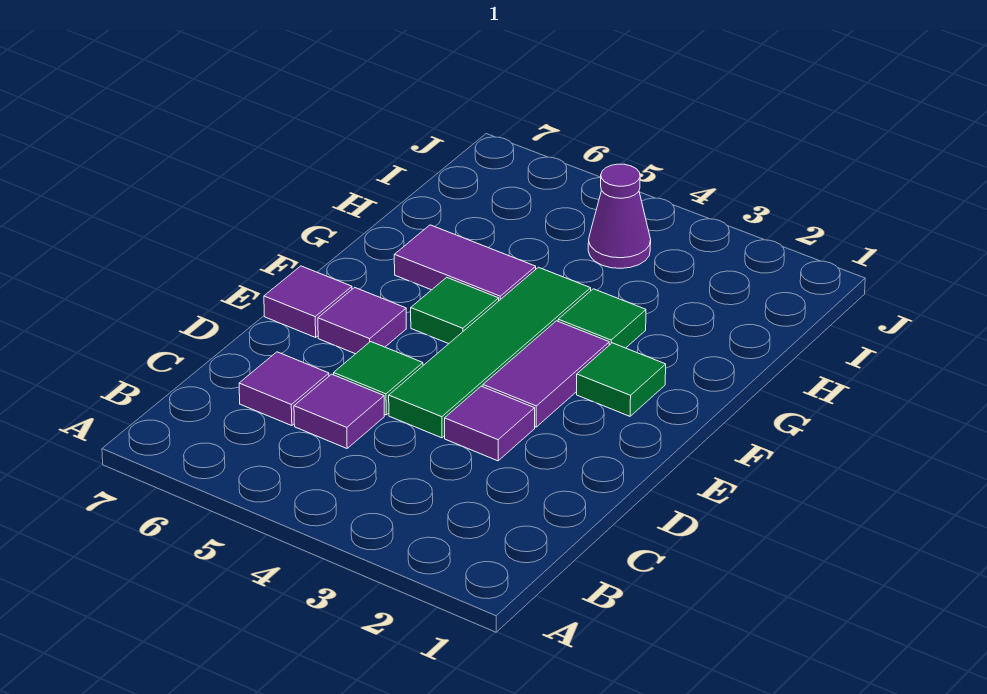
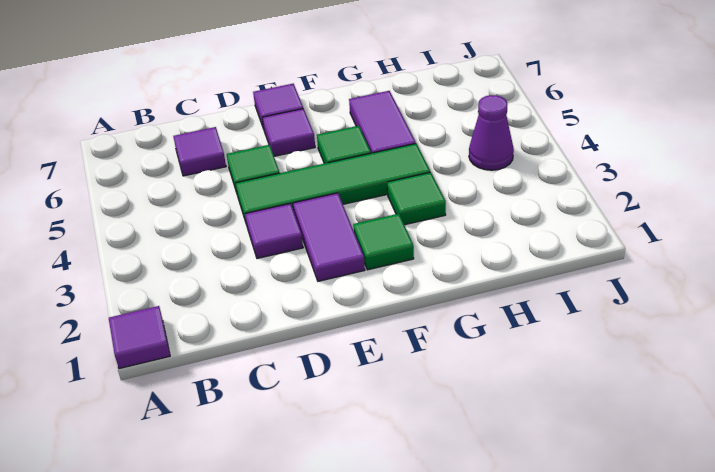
purple tile C5 level 1 -> purple tile A1 level 1
purple tile E3:F3 level 1 -> purple tile E2:E3 level 1

